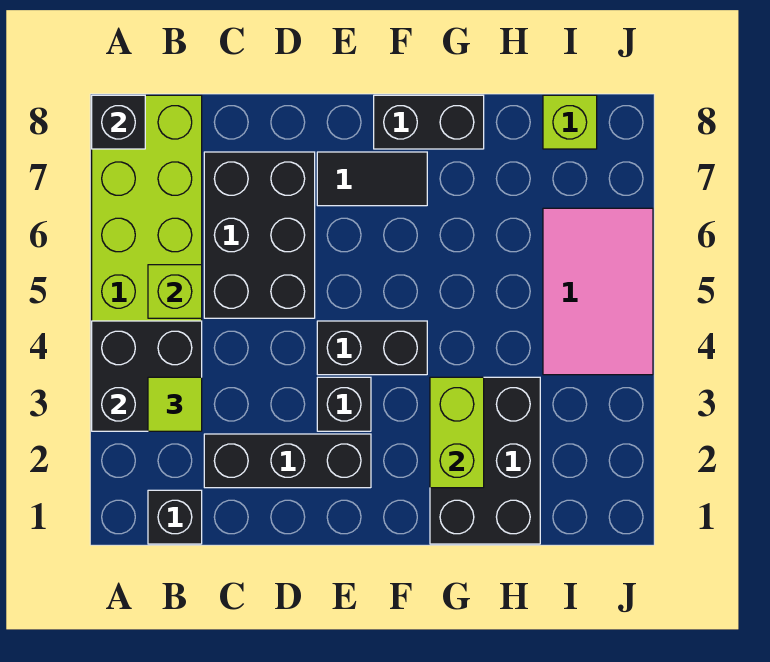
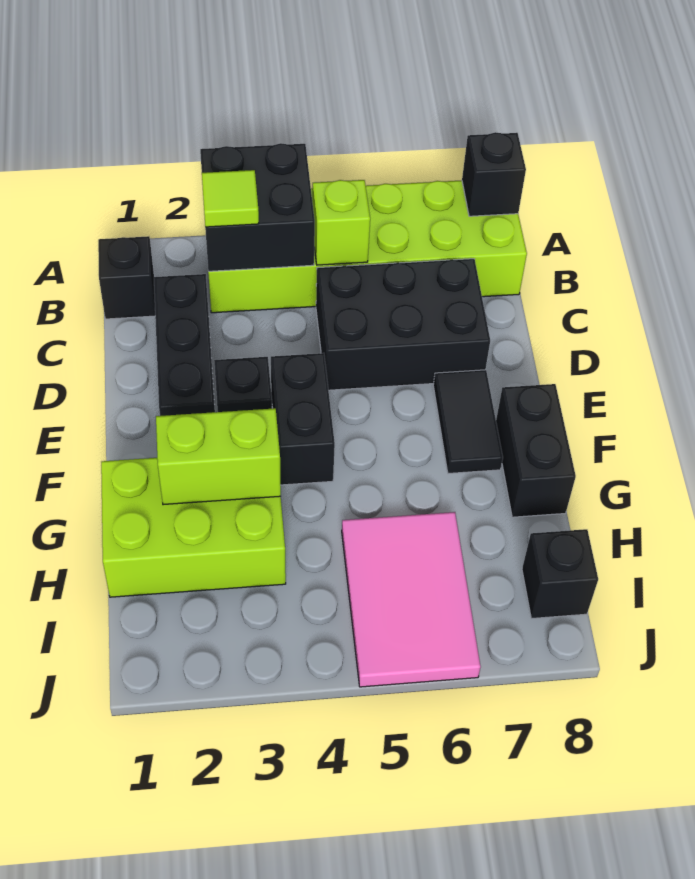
black brick G1:H3 level 1 -> lime brick G1:H3 level 1
pink tile I4:J6 level 1 -> pink tile H5:J6 level 1
lime brick I8 level 1 -> black brick I8 level 1

